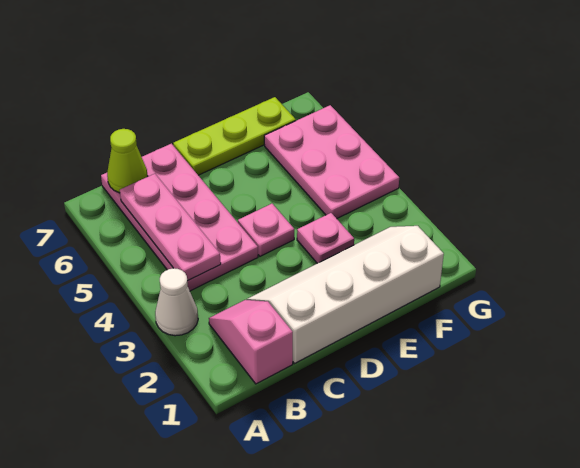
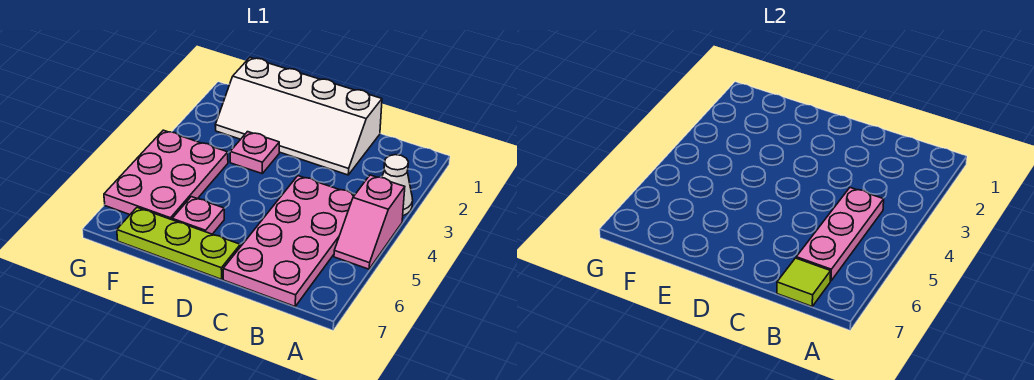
pink slope B1:B2 level 1 top 1 -> pink slope A4:A5 level 1 top 4
lime cone B7 level 2 -> lime tile B7 level 2
pink plate D4 level 1 -> pink plate E6 level 1

